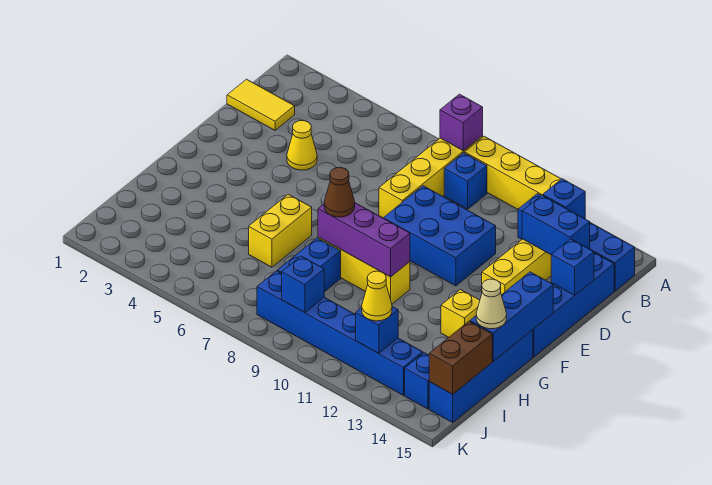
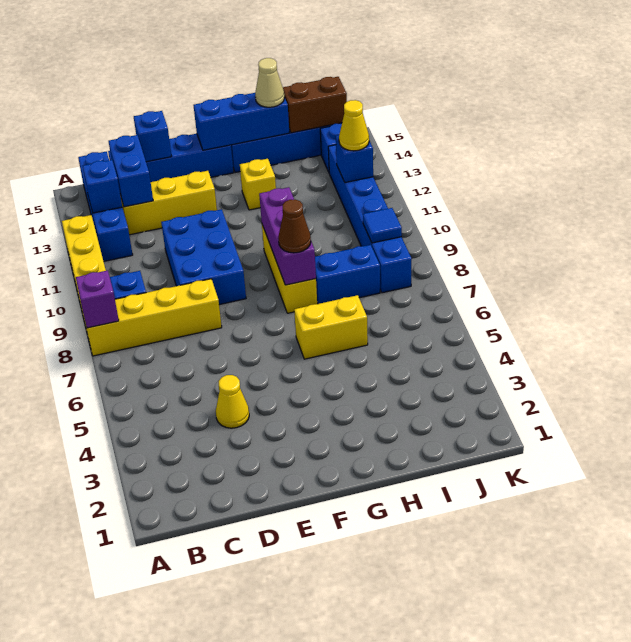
yellow tile C1:C2 level 1 -> none
blue brick J9 level 2 -> blue tile J9 level 2

